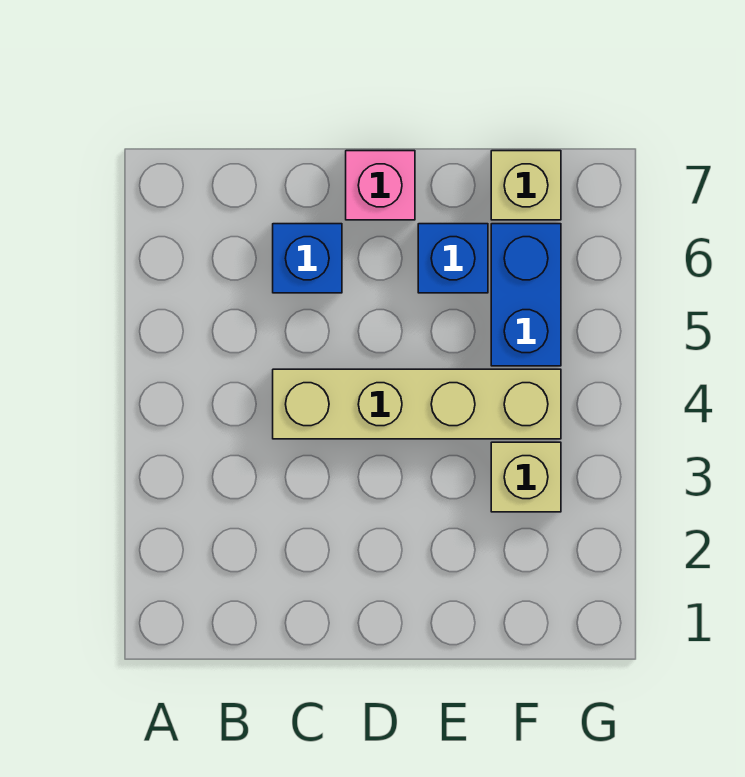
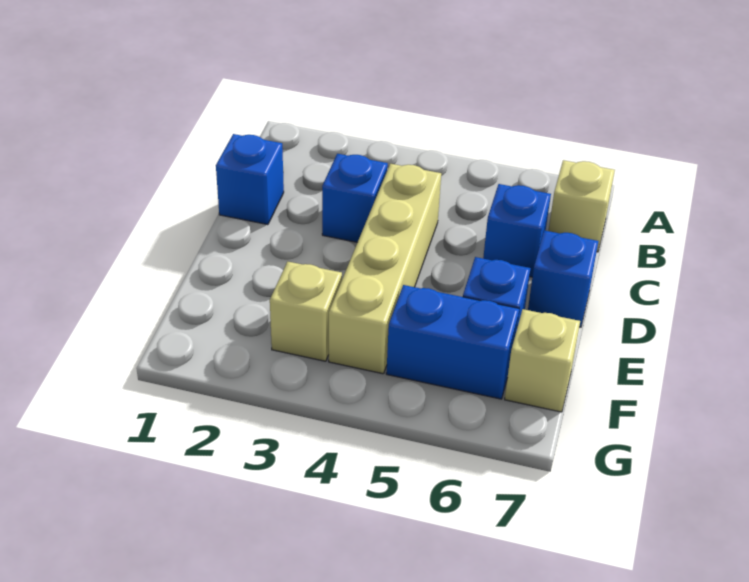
none -> tan brick B7 level 1
none -> blue brick C1 level 1
none -> blue brick C3 level 1
pink brick D7 level 1 -> blue brick D7 level 1

